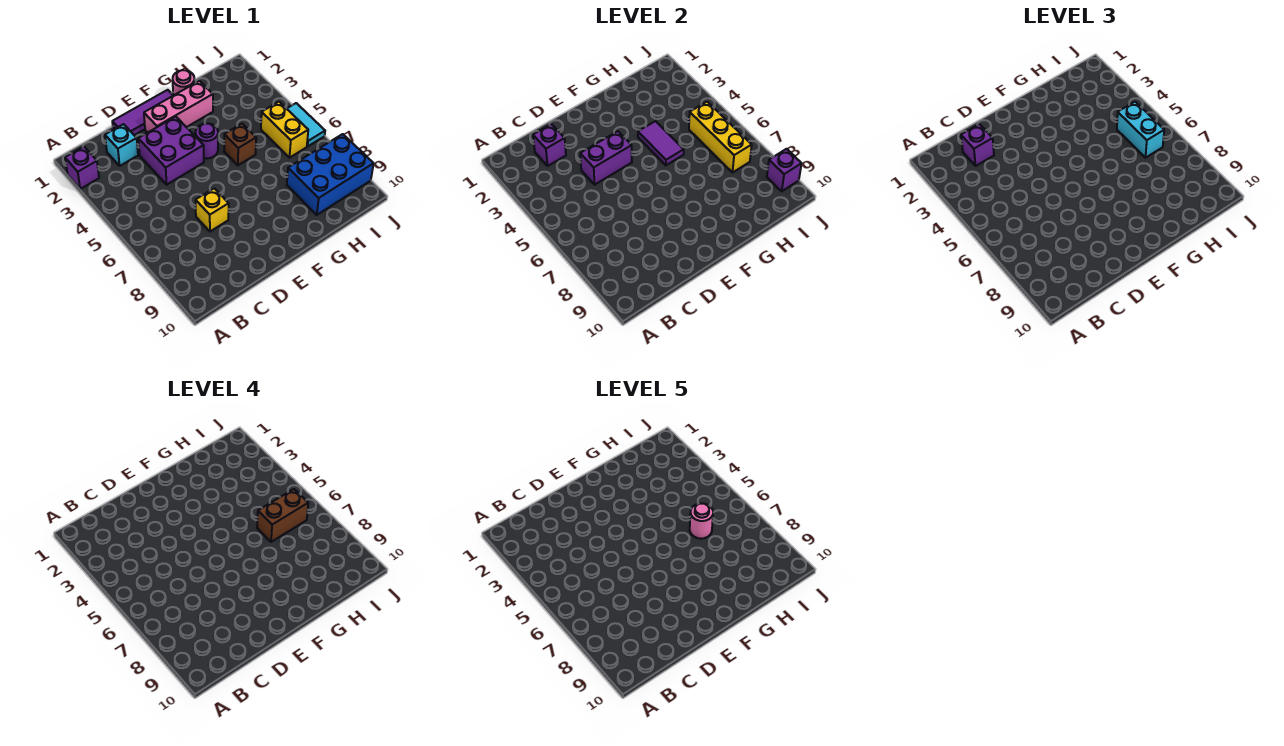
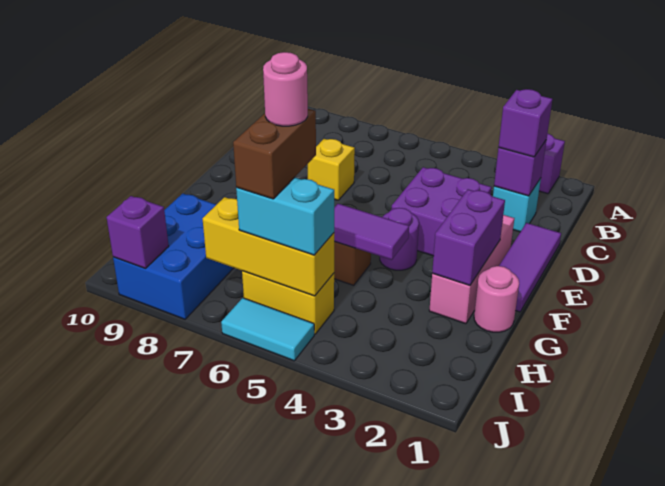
purple brick D4:E4 level 2 -> purple brick F2:G2 level 2

